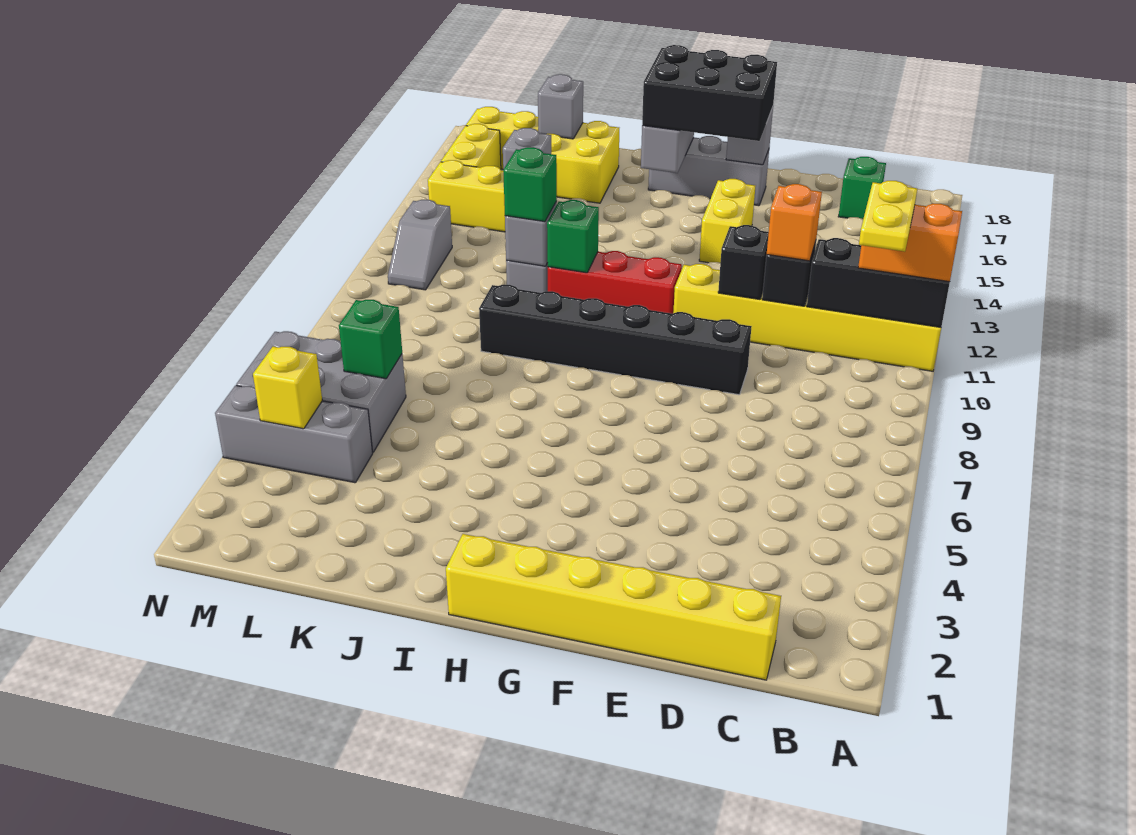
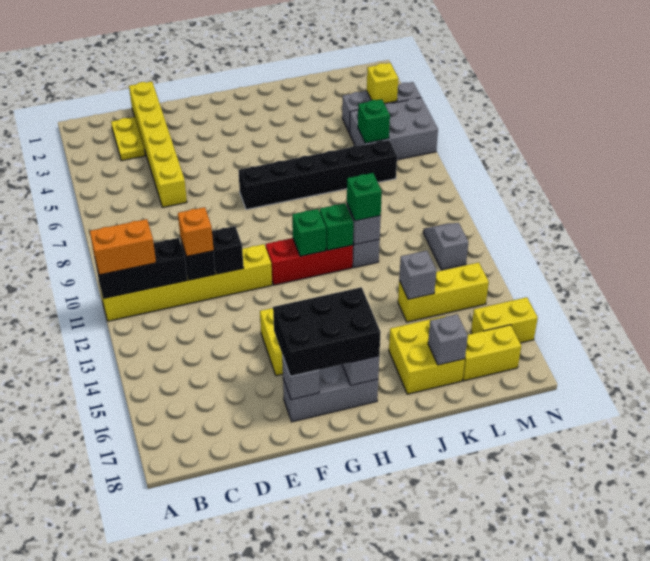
yellow plate B10:B11 level 4 -> yellow plate C2:C3 level 1
yellow brick C1:H1 level 1 -> yellow brick D1:D6 level 1
green brick C17 level 1 -> green brick H11 level 2
black brick E9:J9 level 1 -> black brick G7:L7 level 1
yellow brick M15:M16 level 1 -> yellow brick M16:N16 level 1

